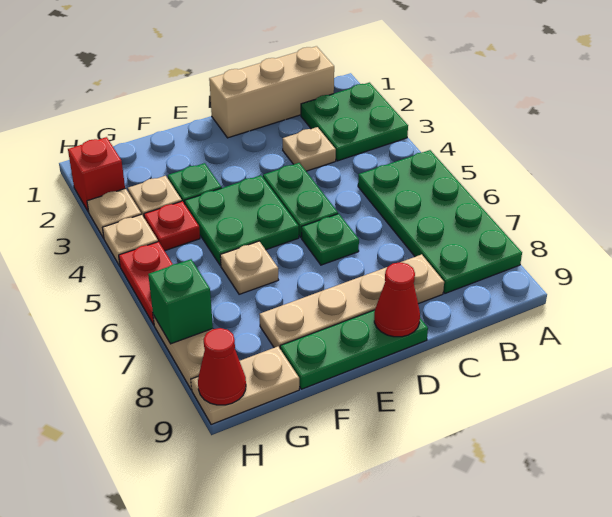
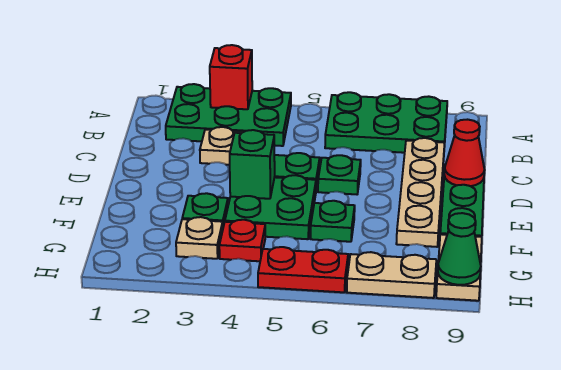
green plate A2:B3 level 1 -> green plate A2:B4 level 1
green plate A5:B8 level 1 -> green plate A6:B8 level 1
tan brick B1:D1 level 1 -> none
tan plate F6 level 1 -> green plate F6 level 1
red brick H2 level 1 -> red brick A3 level 2
tan plate H3 level 1 -> none
tan plate H4 level 1 -> none
green brick H7 level 2 -> green brick E4 level 2
red cone H9 level 2 -> green cone H9 level 2

